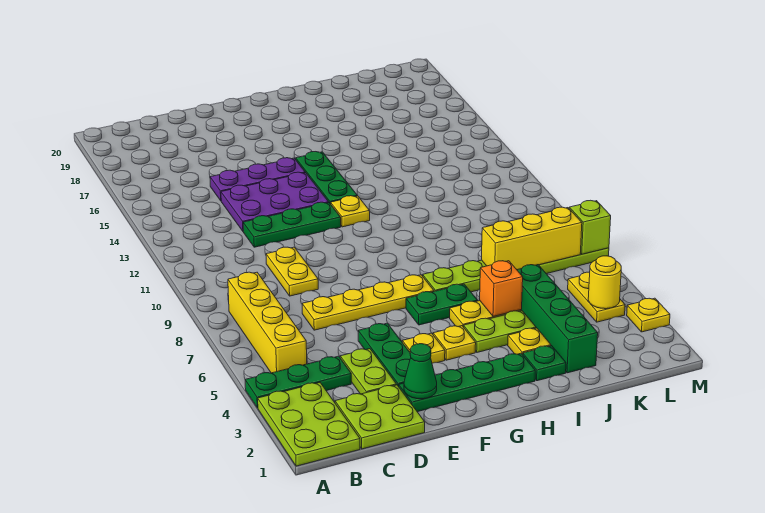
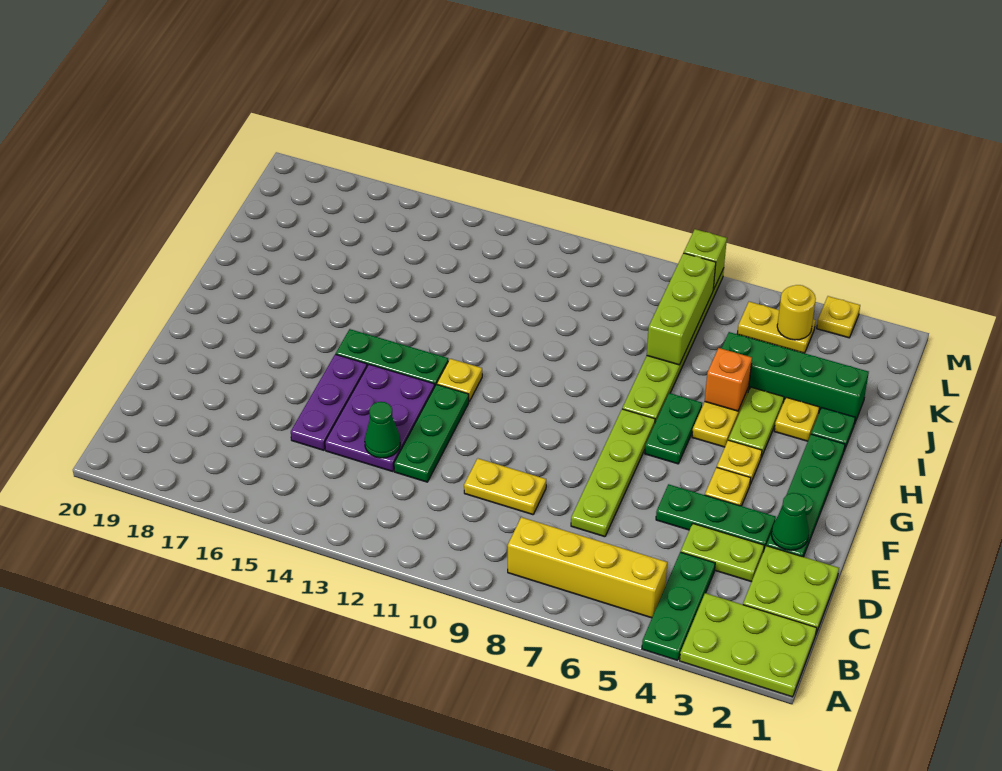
yellow plate D7:G7 level 1 -> lime plate D7:G7 level 1
none -> green cone D13 level 2
yellow brick J7:L7 level 2 -> lime brick J7:L7 level 2

